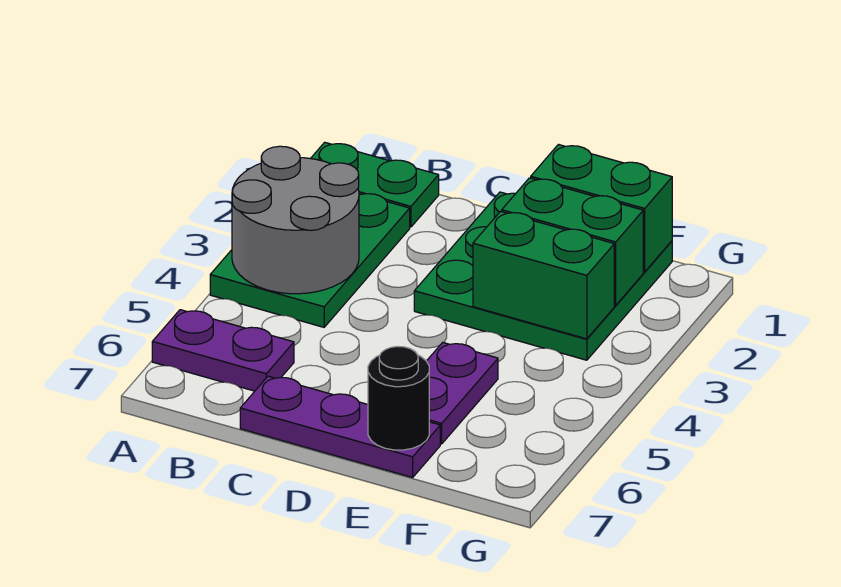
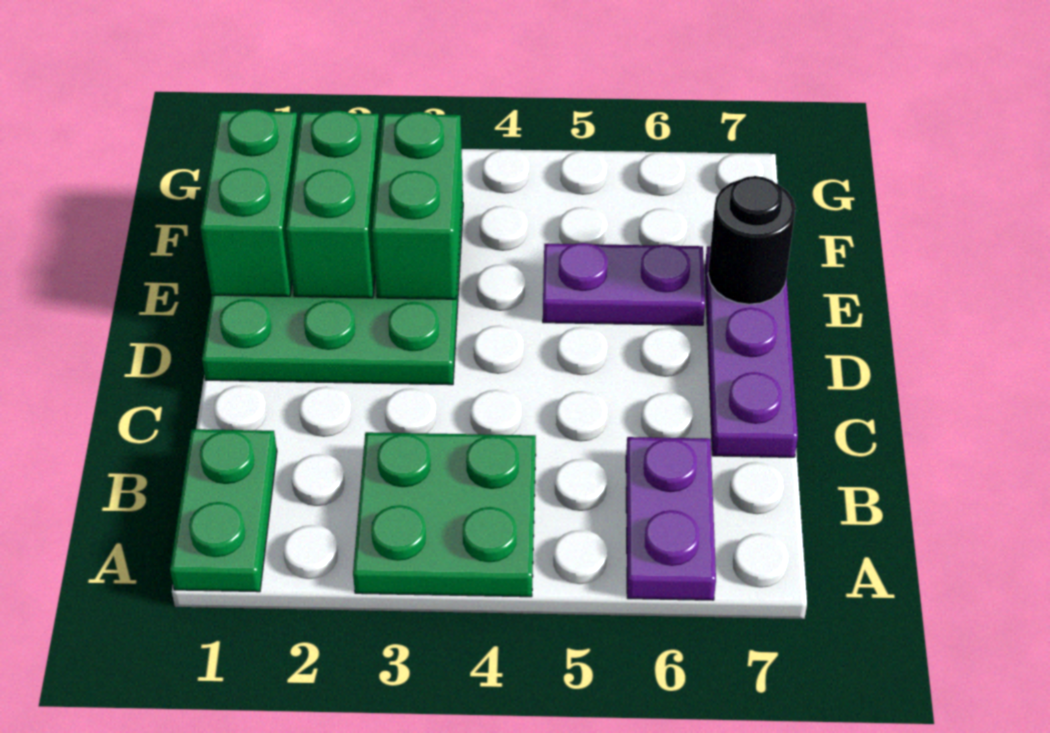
green plate A2:B4 level 1 -> green plate A3:B4 level 1
grey round brick A3:B4 level 2 -> none

